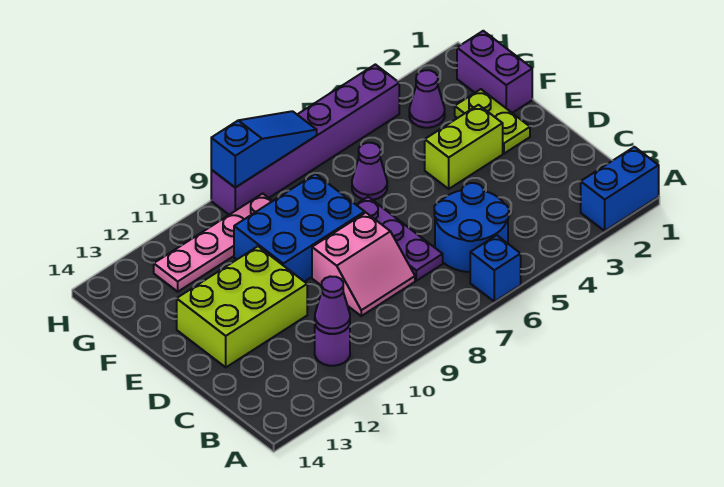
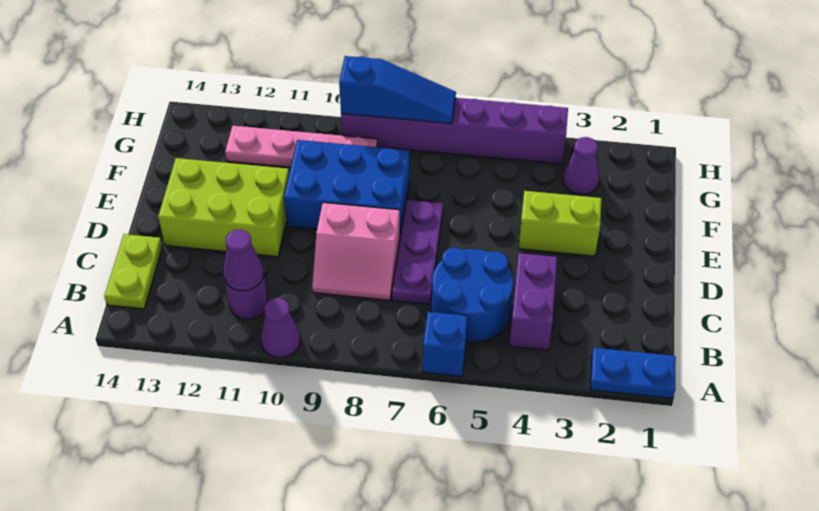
blue brick A1:A2 level 1 -> blue plate A1:A2 level 1
lime plate E2:F2 level 1 -> lime plate B14:C14 level 1
purple brick F1:G1 level 1 -> purple brick B4:C4 level 1
purple cone F6 level 1 -> purple cone A10 level 1

